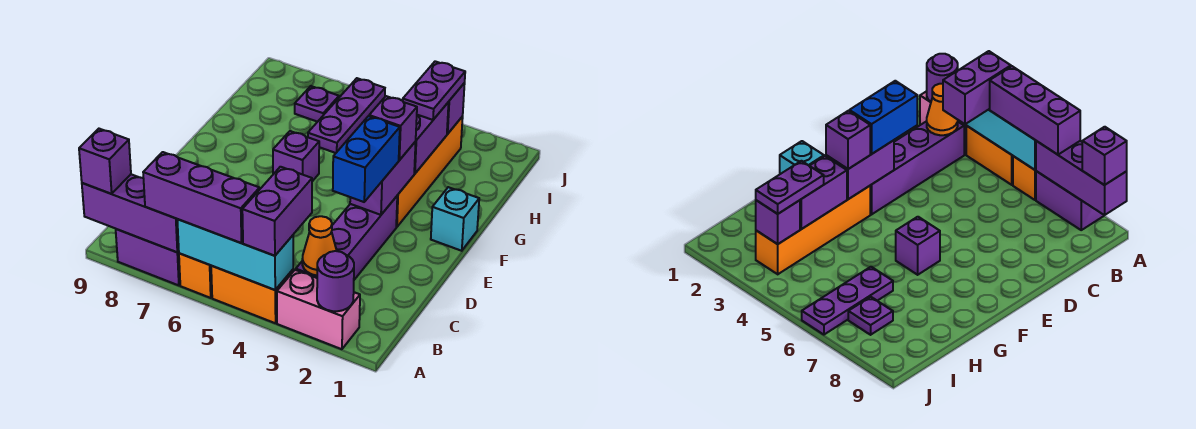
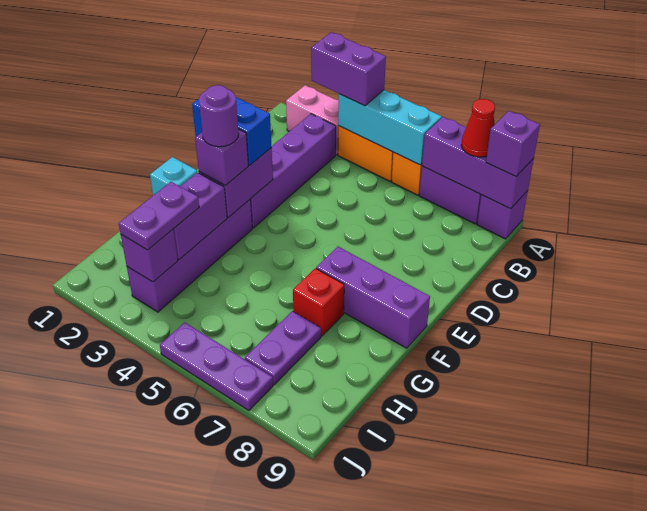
purple round brick A2 level 2 -> purple round brick F3 level 4
purple brick A4:B4 level 3 -> purple brick A3:A4 level 3
purple brick A5:A7 level 3 -> purple brick F7:F9 level 1
none -> red cone A8 level 3
orange cone B3 level 2 -> none
blue brick D3:E3 level 3 -> blue brick E2:E3 level 3
orange brick F3:I3 level 1 -> purple brick F3:I3 level 1
purple brick F6 level 1 -> purple brick A9 level 1
none -> red brick G7 level 1
purple plate H6:J6 level 1 -> purple plate J5:J7 level 1
purple plate I7 level 1 -> purple plate H7:I7 level 1

